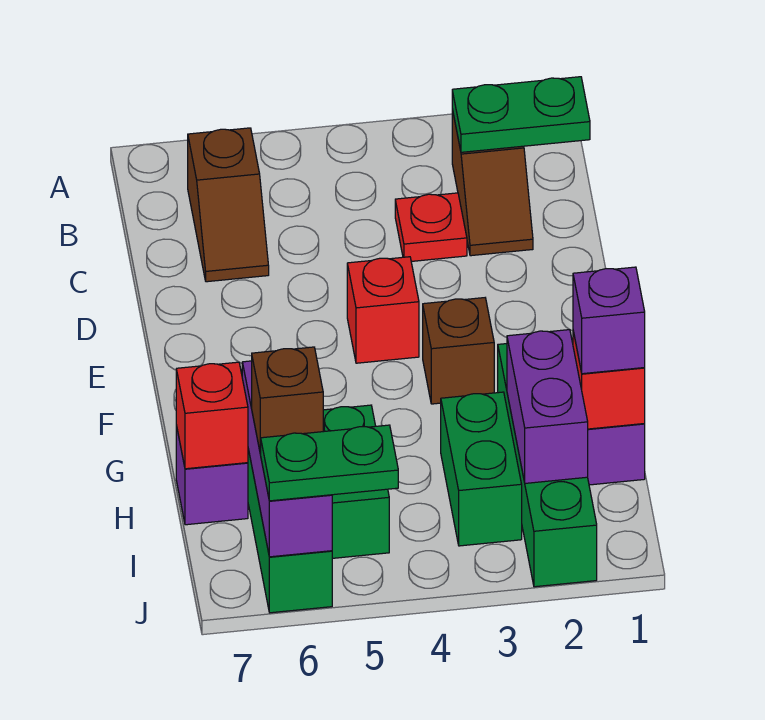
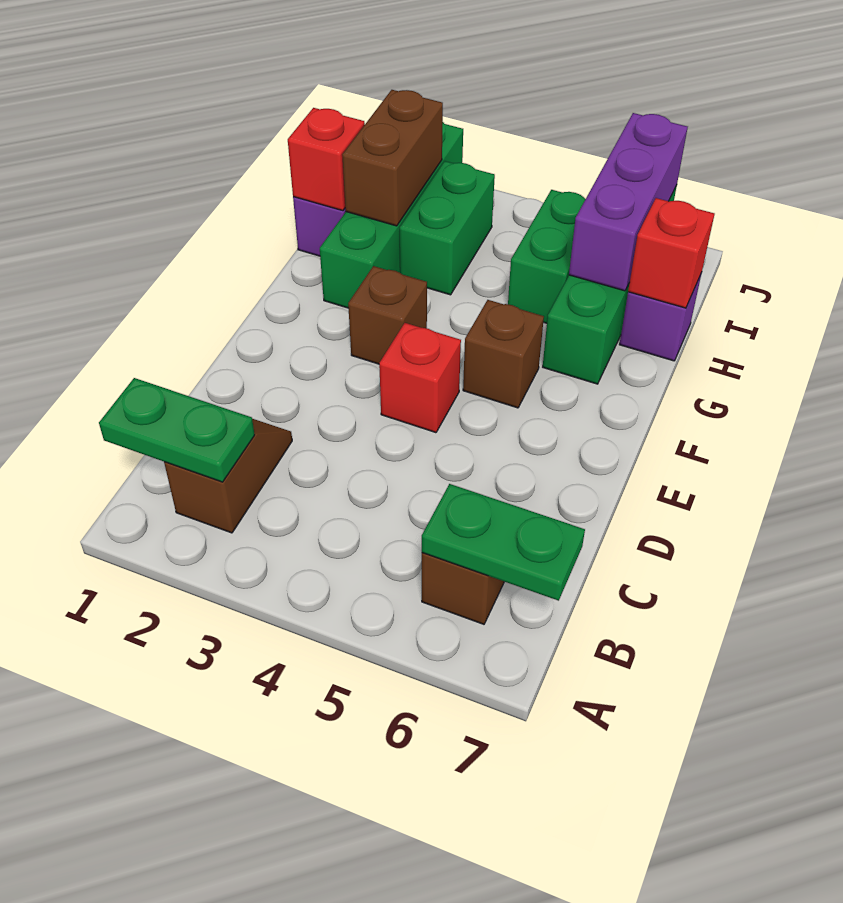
red plate C3 level 1 -> none
purple brick H1 level 3 -> none
purple brick H2:I2 level 2 -> brown brick H2:I2 level 2
brown brick I6 level 3 -> brown brick F5 level 1
green plate J5:J6 level 3 -> green plate B6:B7 level 2

